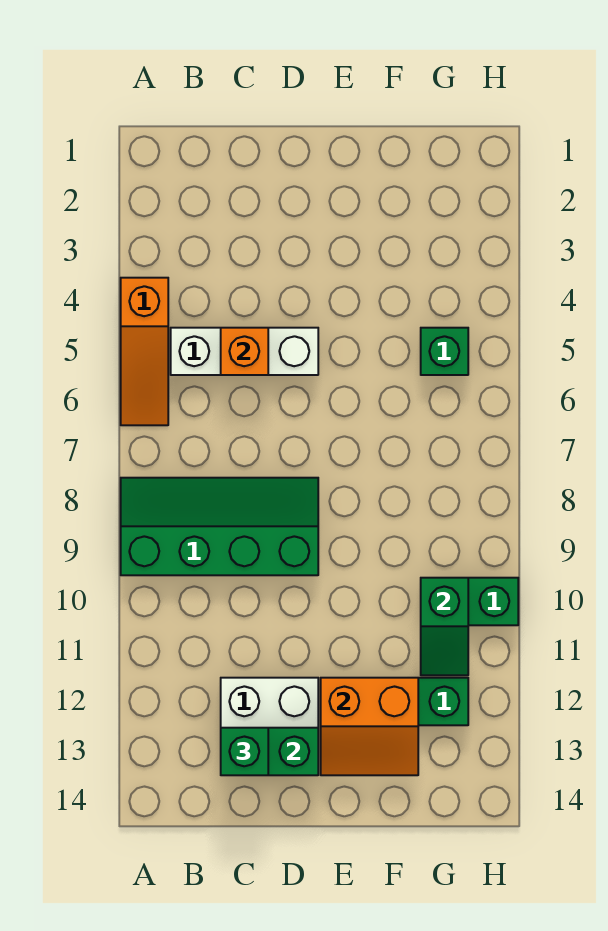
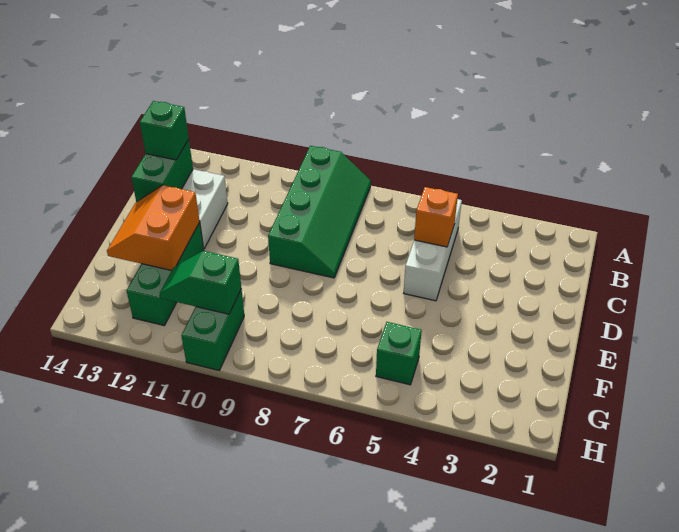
orange slope A4:A6 level 1 top 4 -> none

